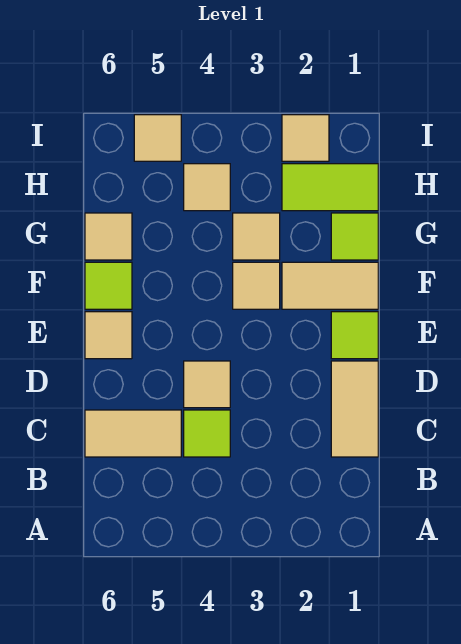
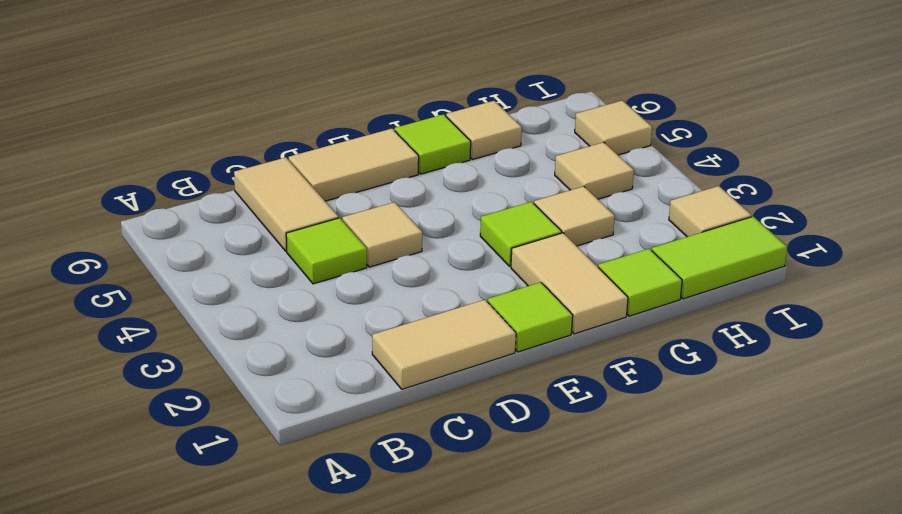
tan tile E6 level 1 -> tan tile D6:E6 level 1
tan tile F3 level 1 -> lime tile F3 level 1
lime tile H1:H2 level 1 -> lime tile H1:I1 level 1

